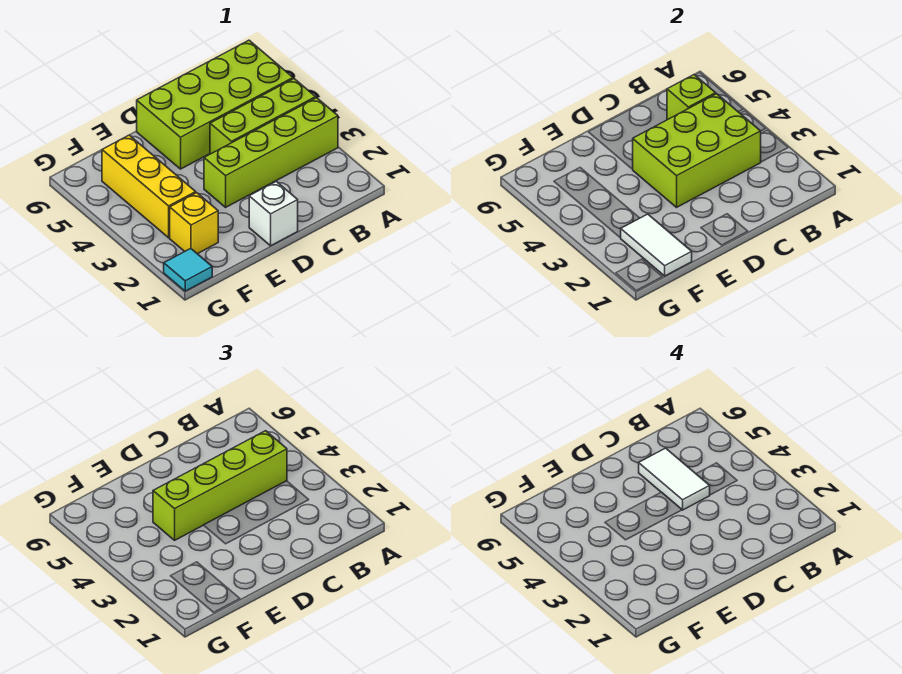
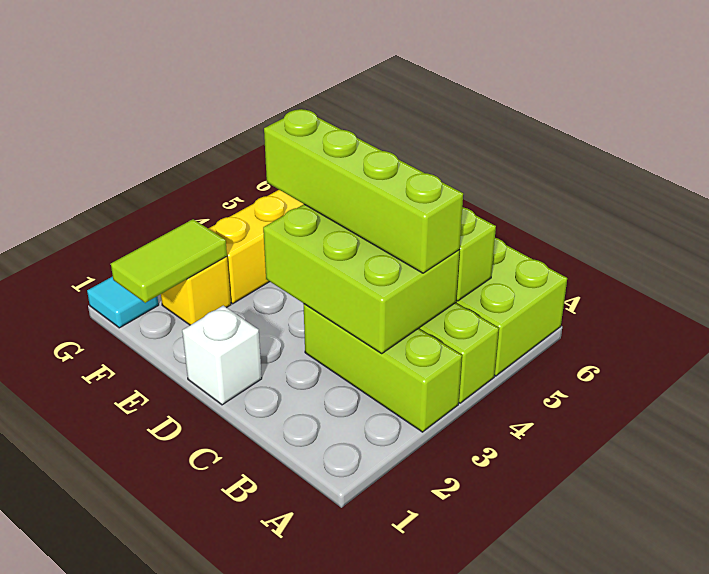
lime brick A3:D3 level 1 -> lime brick A3:C3 level 1
white tile C4:C5 level 4 -> none
white tile F1:F2 level 2 -> lime tile F1:F2 level 2

